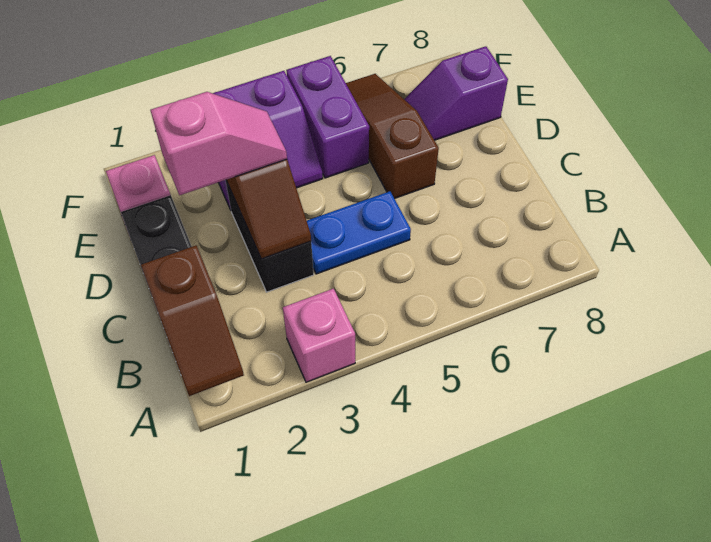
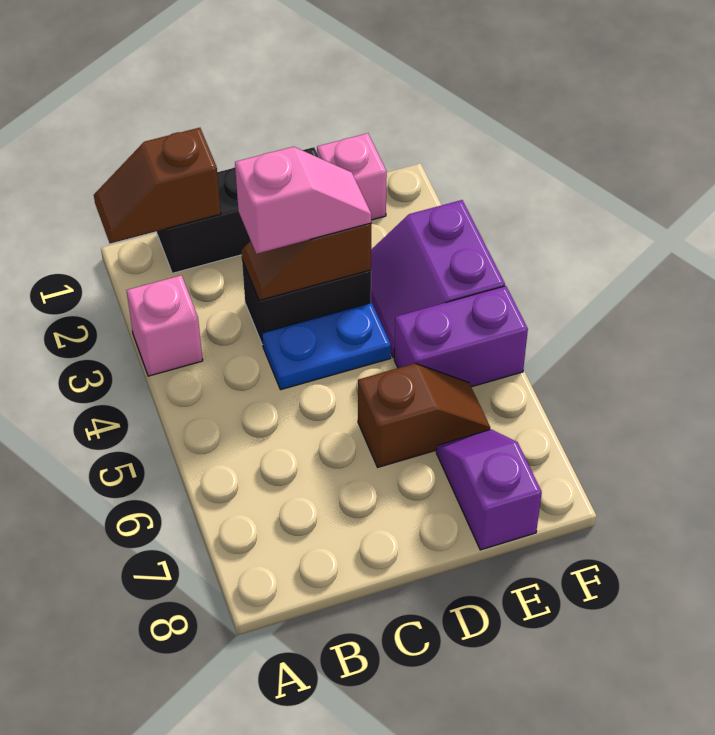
blue plate C4:C5 level 1 -> blue plate C4:D4 level 1
pink slope D2:D3 level 3 top 2 -> pink slope C3:D3 level 3 top C
brown slope D6:F6 level 1 top D -> brown slope D6:E6 level 1 top D

